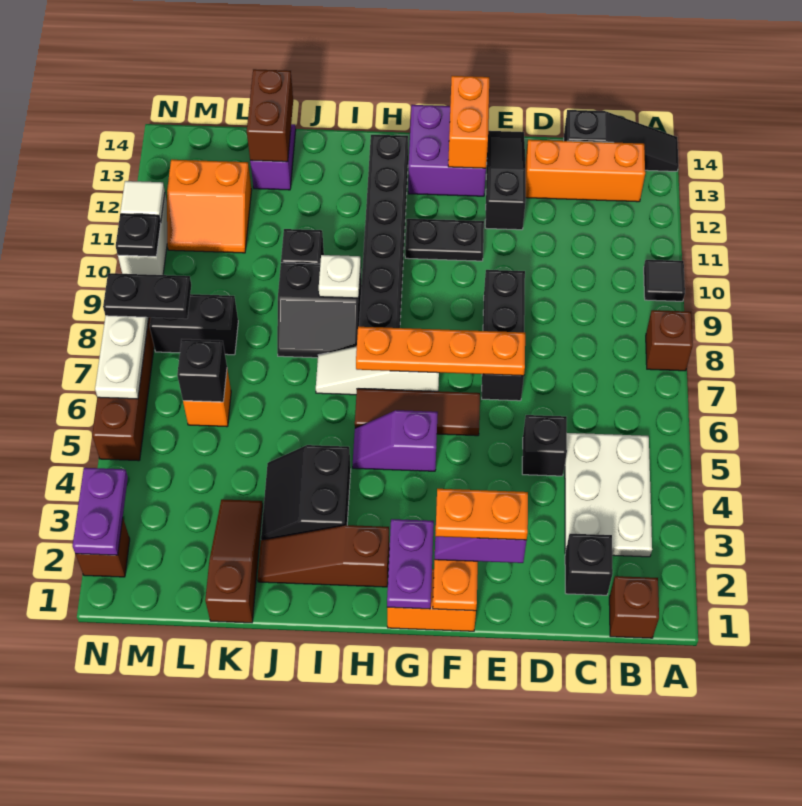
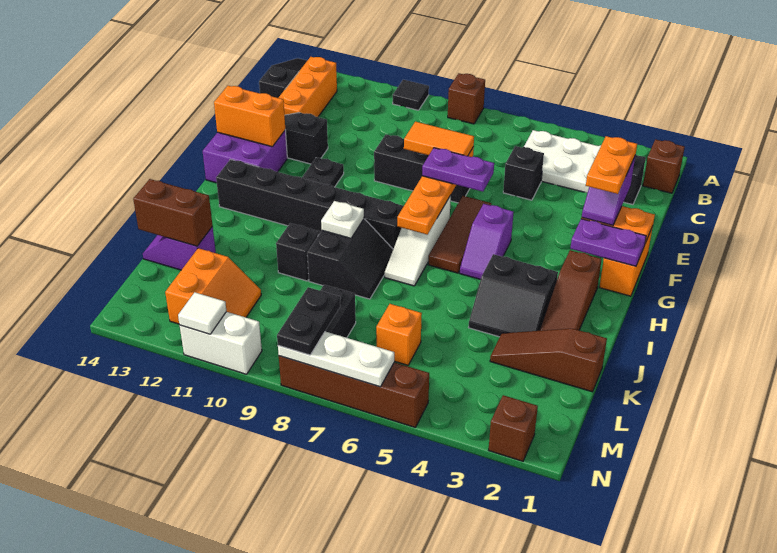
none -> orange tile E7:E8 level 3
black brick L6 level 2 -> none
purple plate N2:N3 level 2 -> purple plate F6:F7 level 3
black plate N10 level 2 -> none

